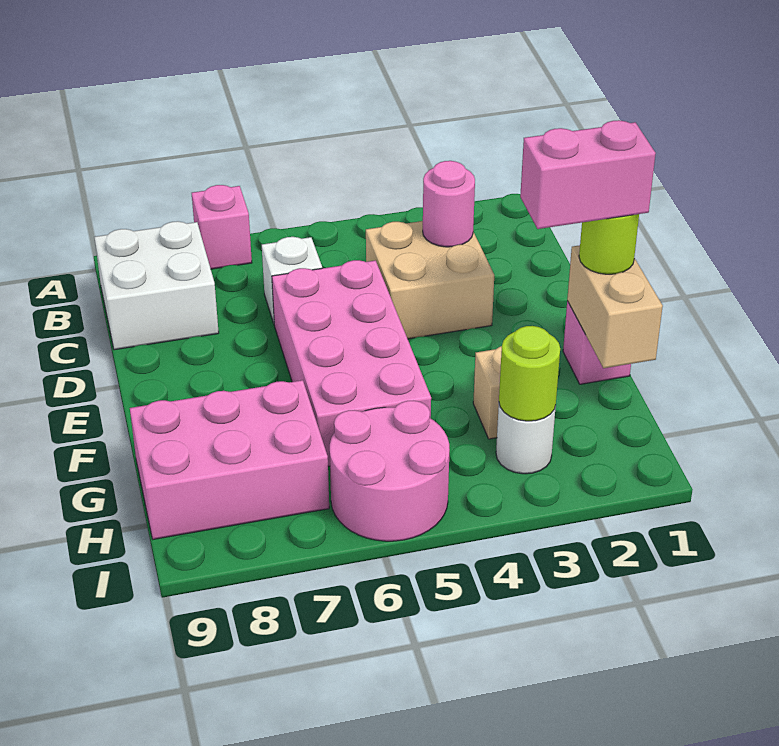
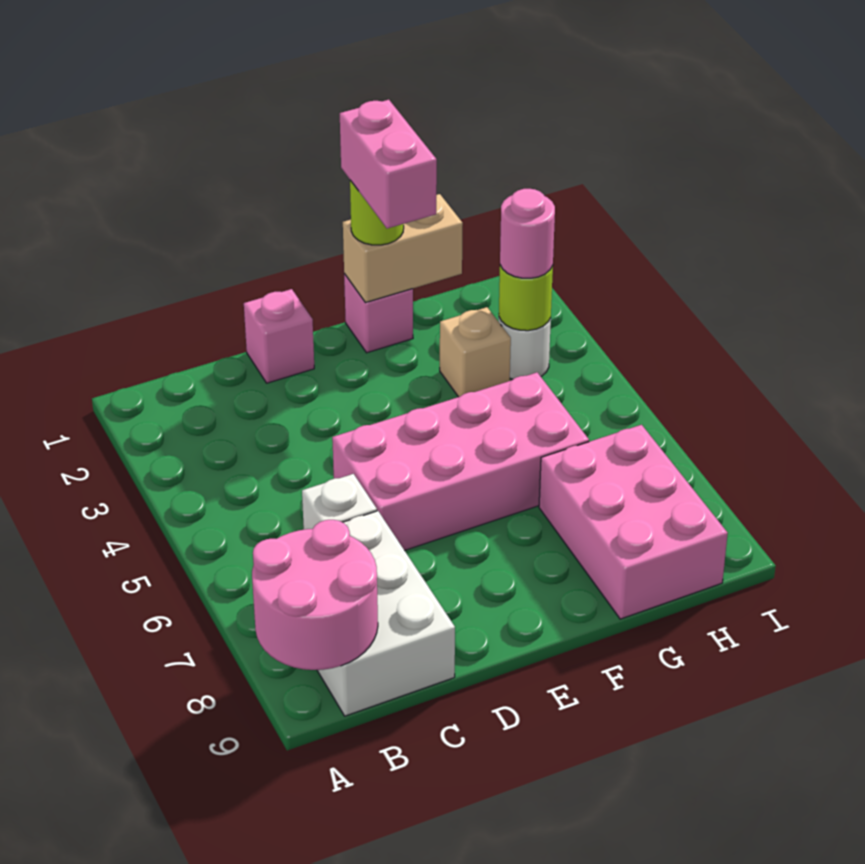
pink brick A7 level 1 -> pink brick D1 level 1
white brick B8:C9 level 1 -> white brick B7:C9 level 1
tan brick C3:D4 level 1 -> none
pink round brick C3 level 2 -> pink round brick H3 level 3
pink round brick H5:I6 level 1 -> pink round brick A8:B9 level 2

